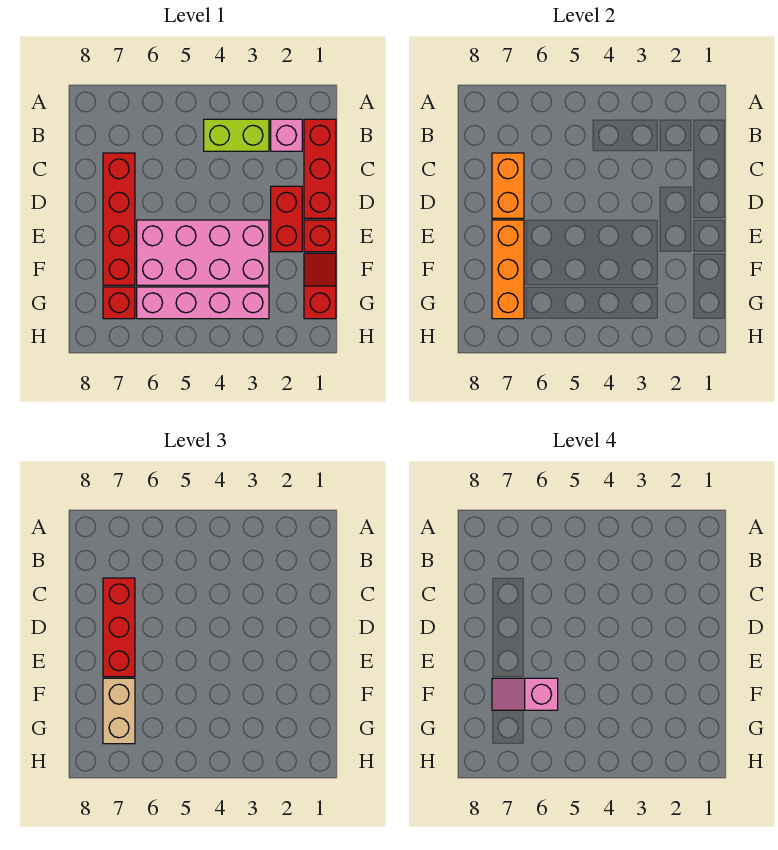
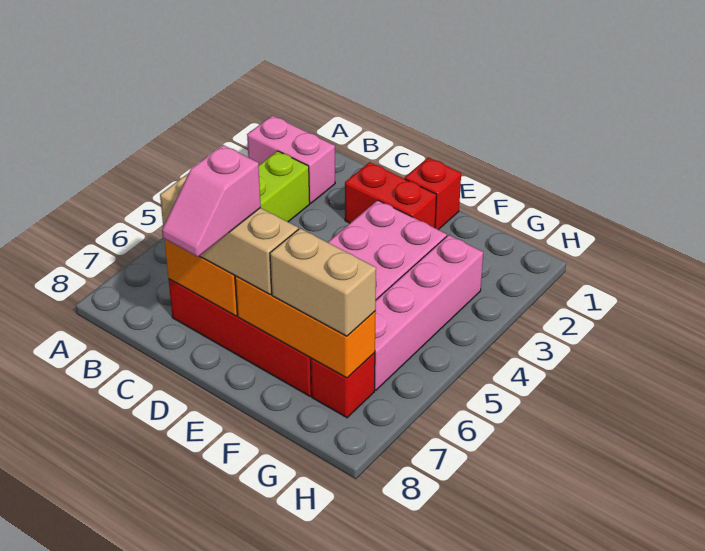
red brick B1:D1 level 1 -> none
pink brick B2 level 1 -> pink brick A2:B2 level 1
red brick C7:E7 level 3 -> tan brick C7:E7 level 3
red slope F1:G1 level 1 top G -> none
pink slope F6:F7 level 4 top 6 -> pink slope D7:D8 level 4 top 7

